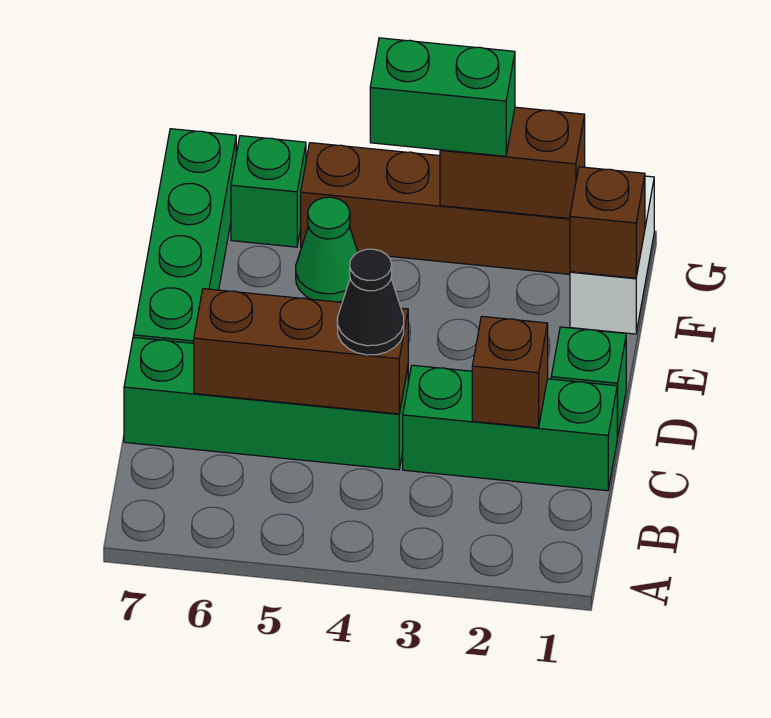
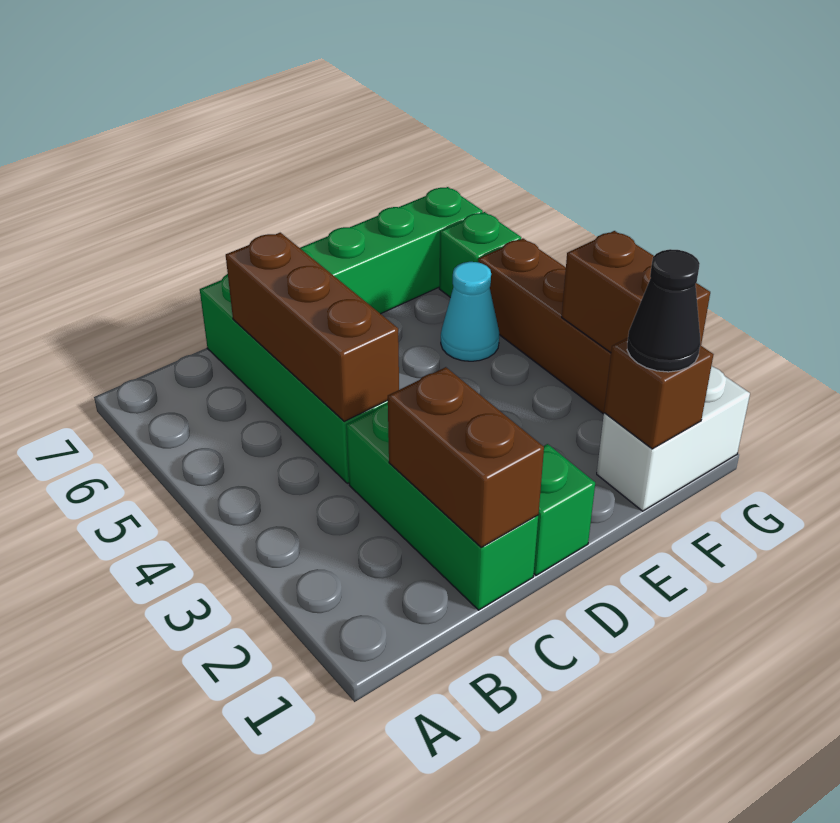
brown brick C2 level 2 -> brown brick C1:C2 level 2
black cone C4 level 3 -> black cone F1 level 3
green cone F5 level 1 -> cyan cone F5 level 1
green brick G3:G4 level 3 -> none

